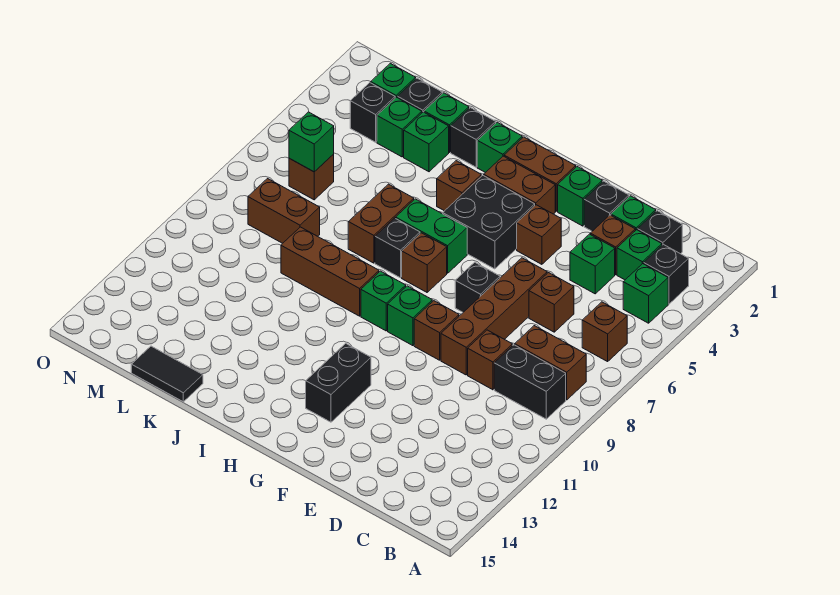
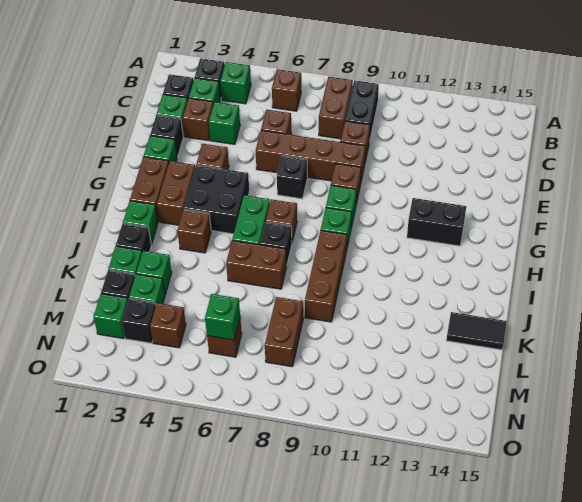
black tile K15:L15 level 1 -> black tile K14:K15 level 1
none -> brown brick M4 level 1

